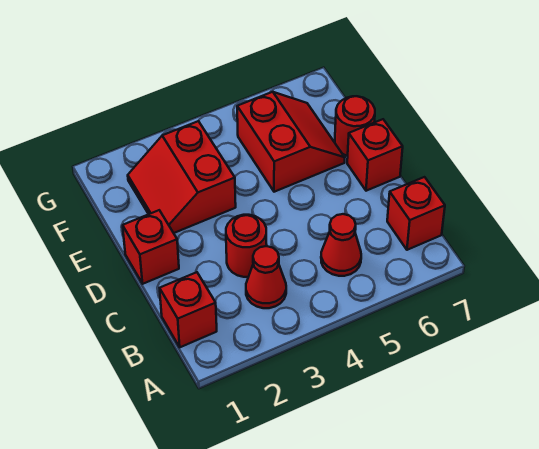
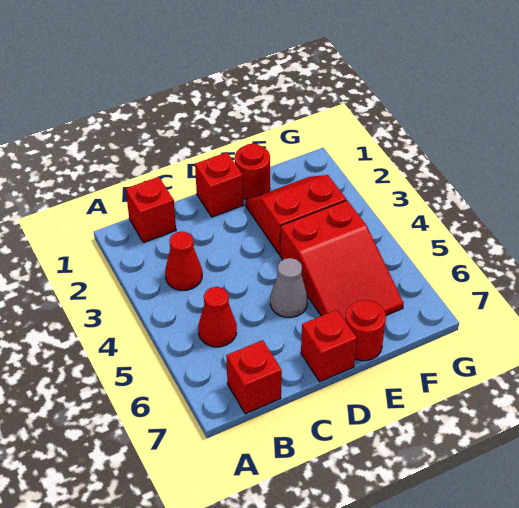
red round brick C3 level 1 -> red round brick E1 level 1
none -> grey cone D5 level 1
red slope E5:F6 level 1 top 5 -> red slope E4:F6 level 1 top 4

